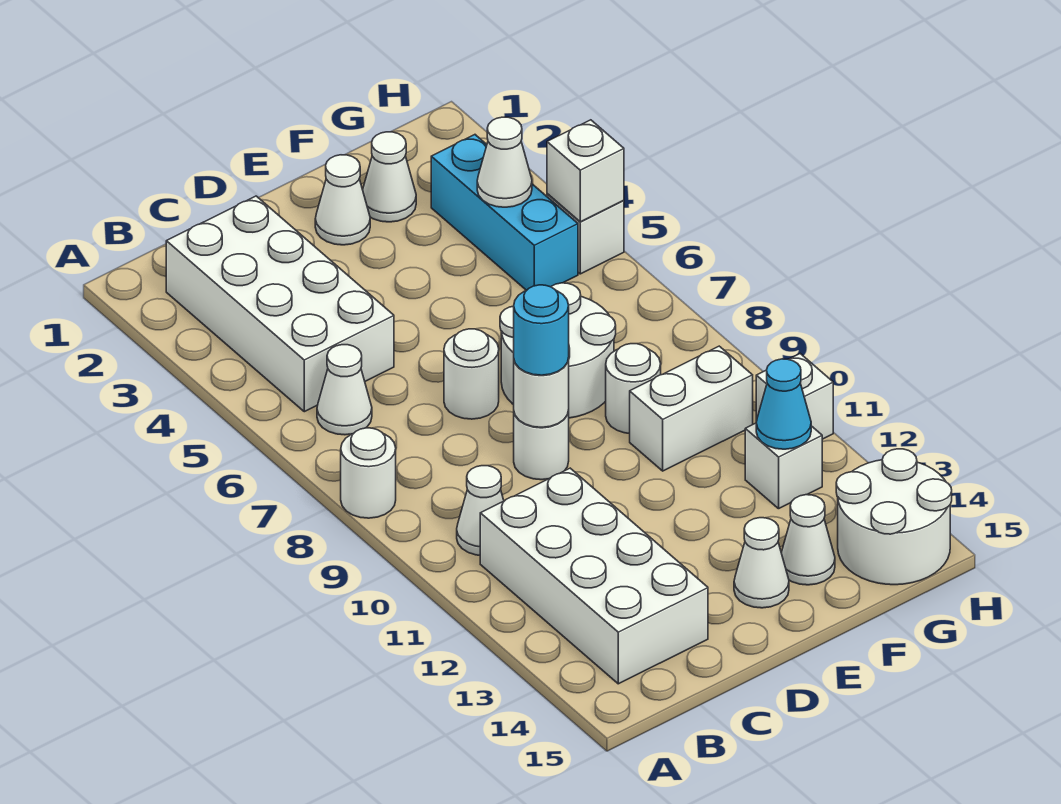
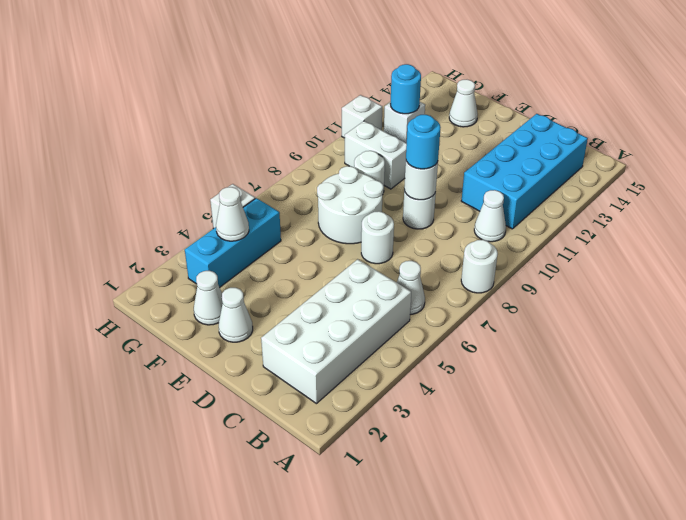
white brick B11:C14 level 1 -> cyan brick B11:C14 level 1
white cone E14 level 1 -> none
cyan cone G12 level 2 -> cyan round brick G12 level 2
white round brick G14:H15 level 1 -> none
white brick H5 level 2 -> none

